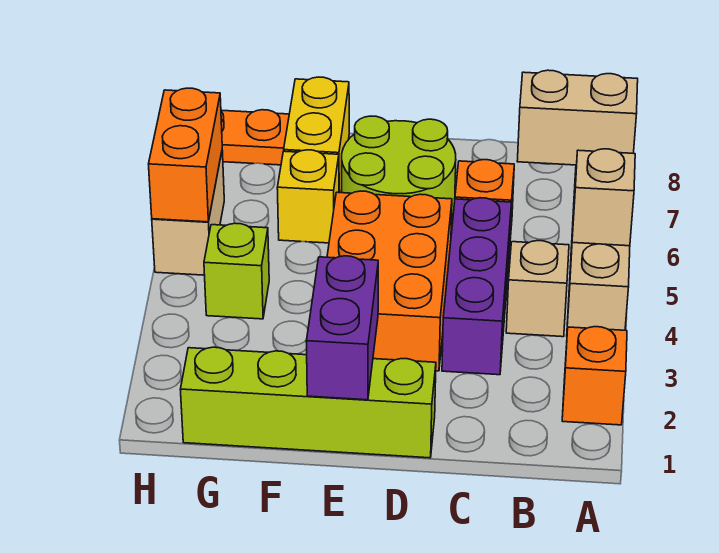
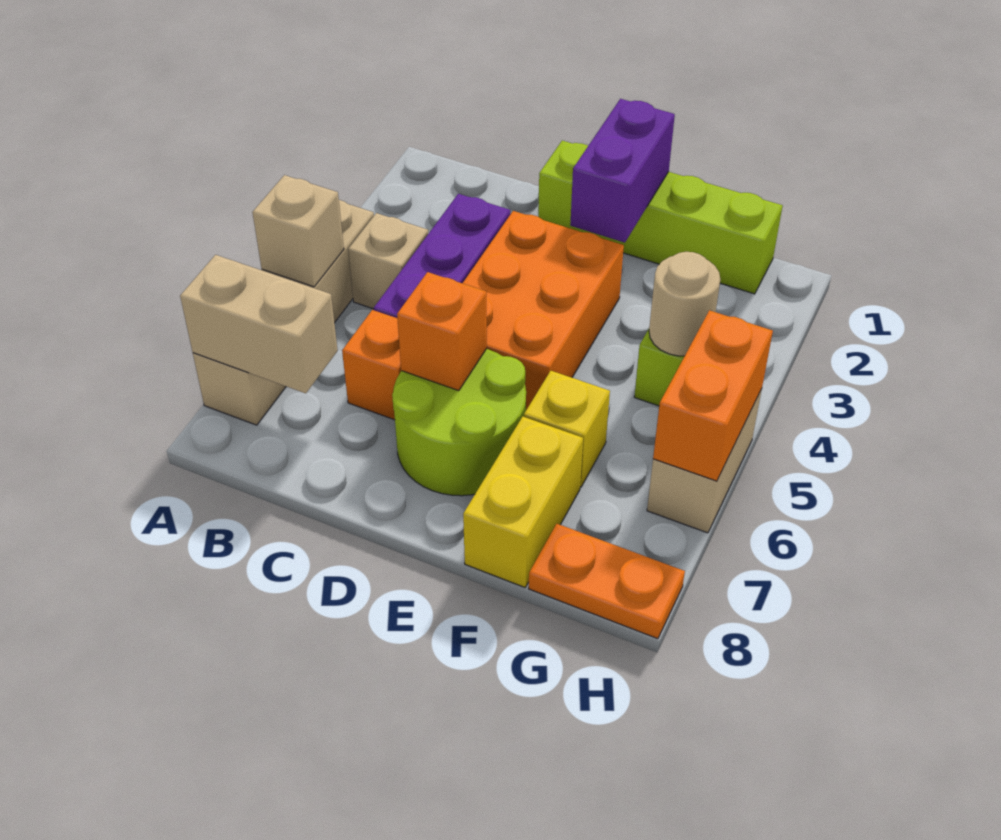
orange brick A2 level 1 -> orange brick D6 level 2
none -> tan round brick G4 level 2

